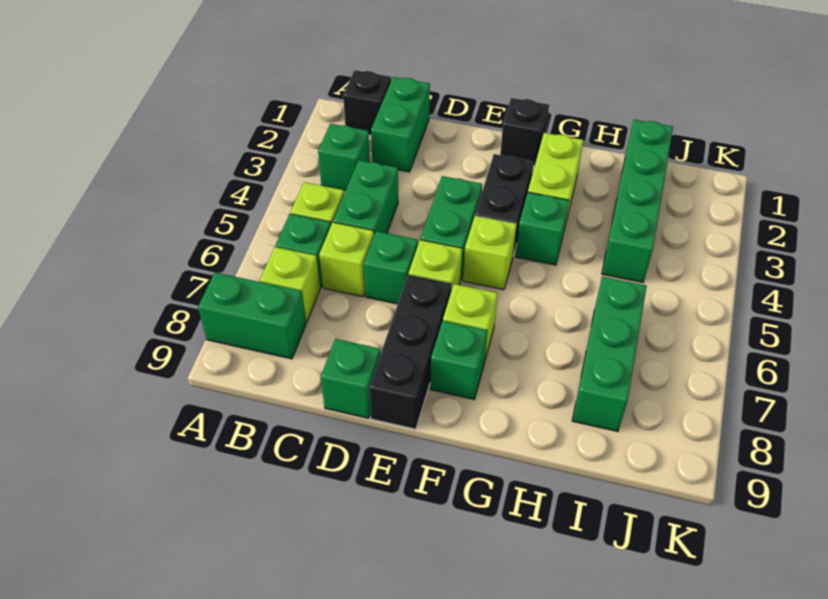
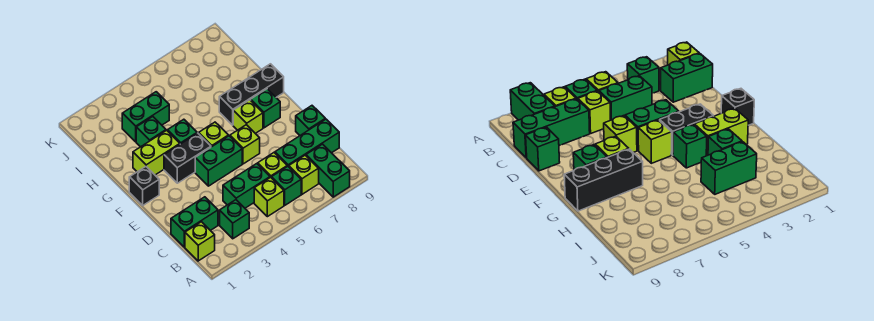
black brick B1 level 1 -> lime brick B1 level 1
green brick D6 level 1 -> green brick H3 level 1
black brick E7:E9 level 1 -> black brick G7:G9 level 1
green brick I1:I4 level 1 -> green brick I3:I4 level 1
green brick I6:I8 level 1 -> green brick C7:C9 level 1

